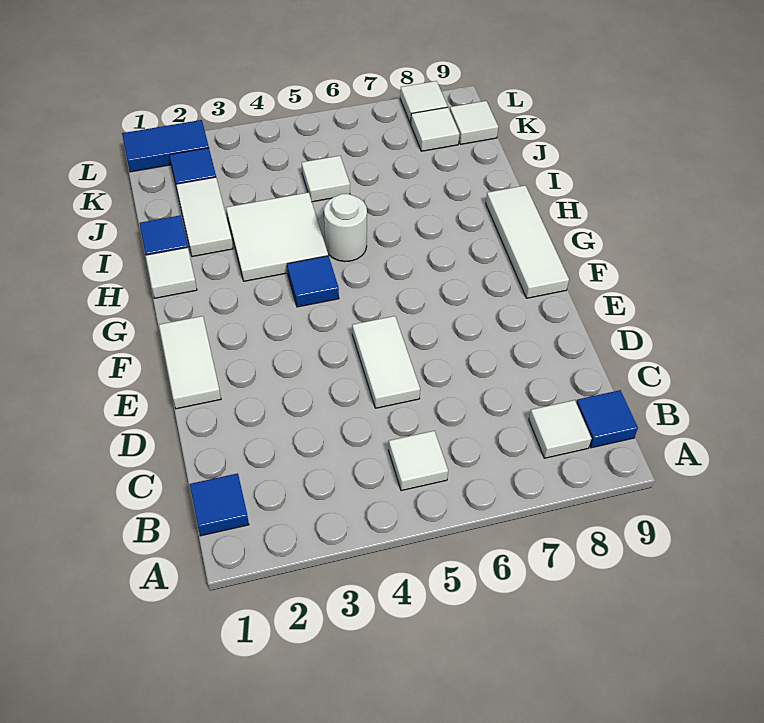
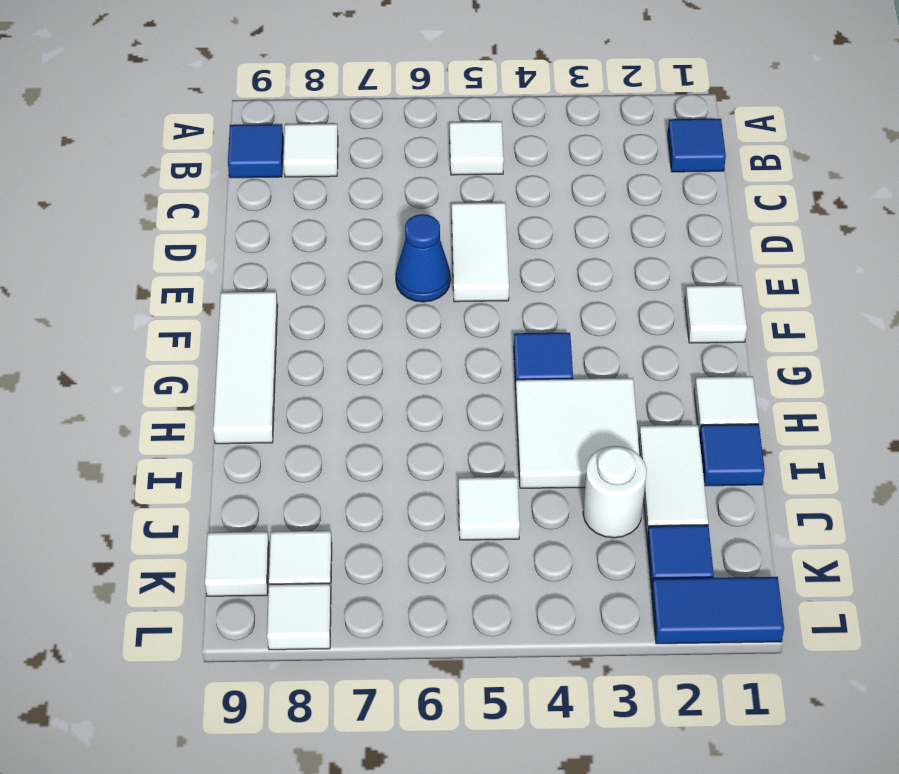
white tile E1:F1 level 1 -> white tile F1 level 1
none -> blue cone E6 level 1
white round brick H5 level 1 -> white round brick J3 level 1

